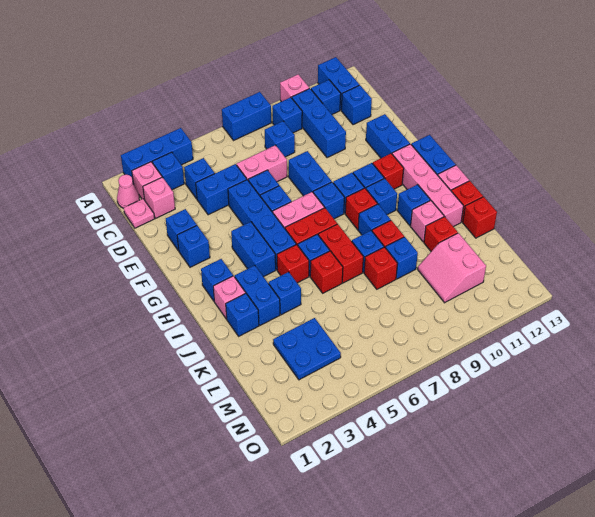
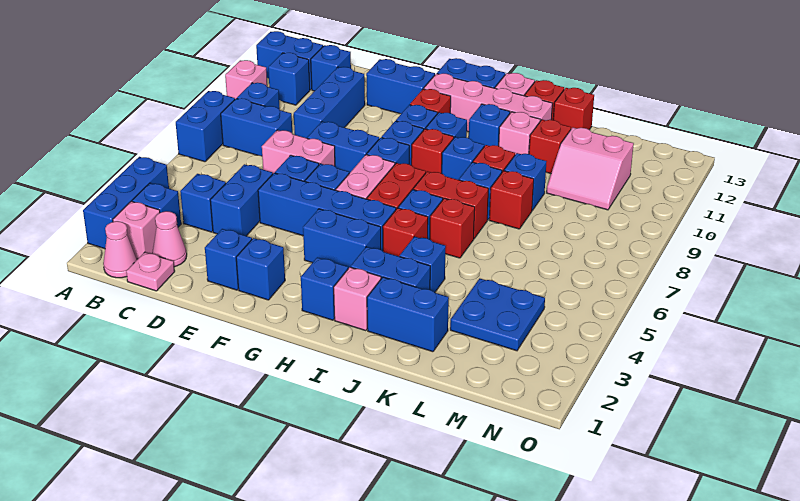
blue brick B10:D10 level 1 -> blue brick D9:D11 level 1
pink brick C2 level 1 -> pink cone C2 level 1
blue brick C8 level 1 -> blue brick B8:C8 level 1
pink brick D6:D7 level 1 -> pink brick D7:E7 level 1
blue brick J2 level 1 -> blue brick J2:K2 level 1

